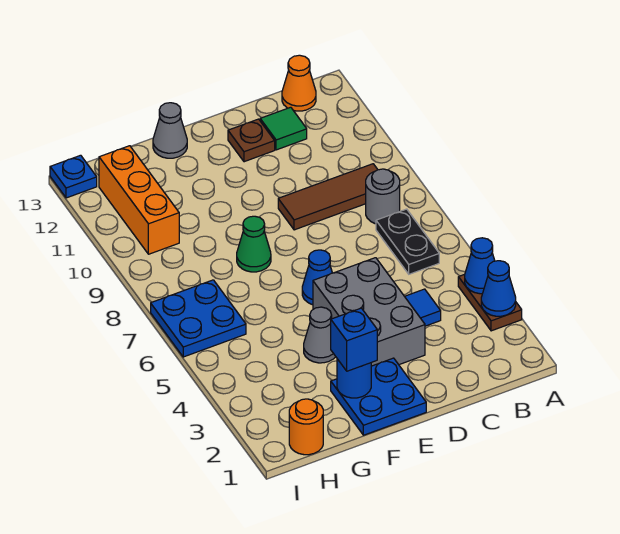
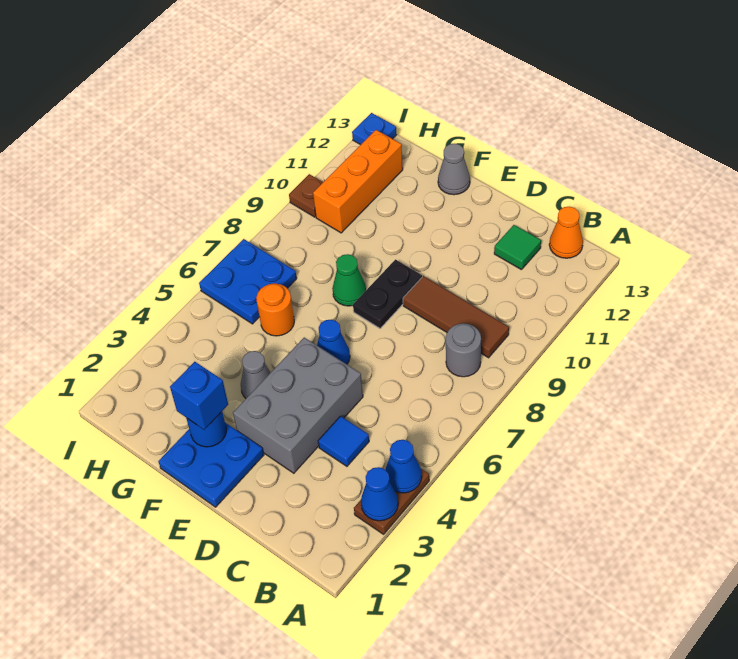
black plate B6:B7 level 1 -> black plate E8:E9 level 1
brown plate D12 level 1 -> brown plate I10 level 1
orange round brick H1 level 1 -> orange round brick G6 level 1

